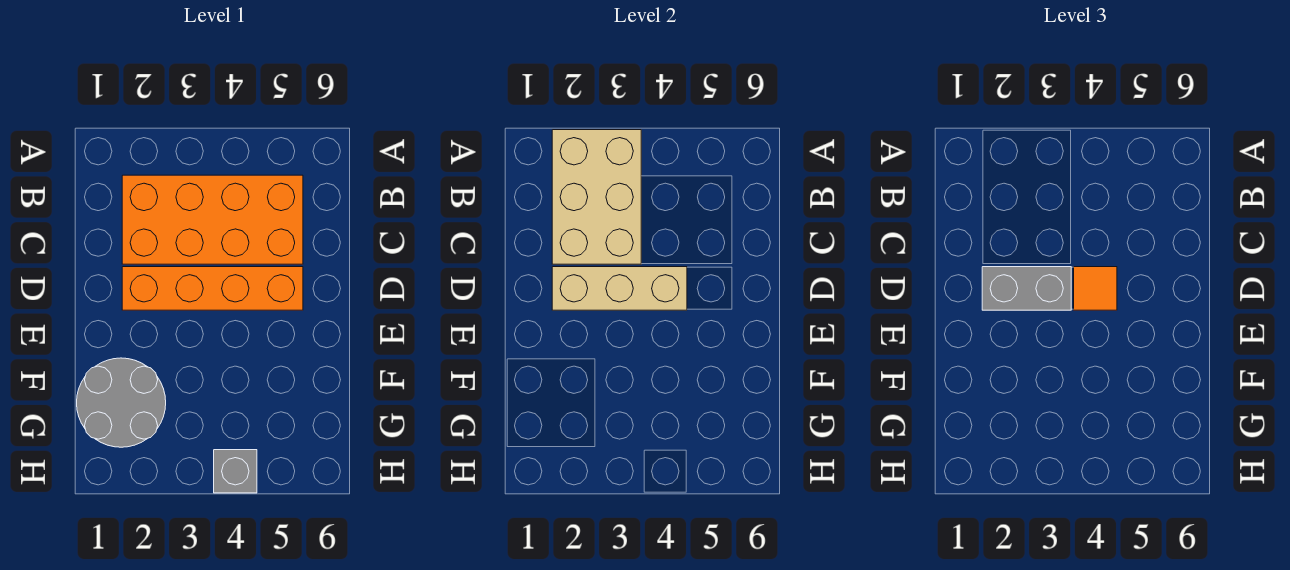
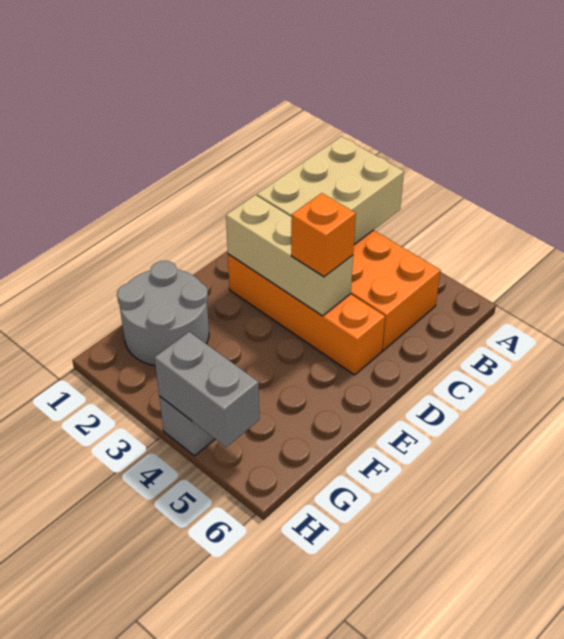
grey brick D2:D3 level 3 -> grey brick H4:H5 level 2
orange tile D4 level 3 -> orange brick D4 level 3

